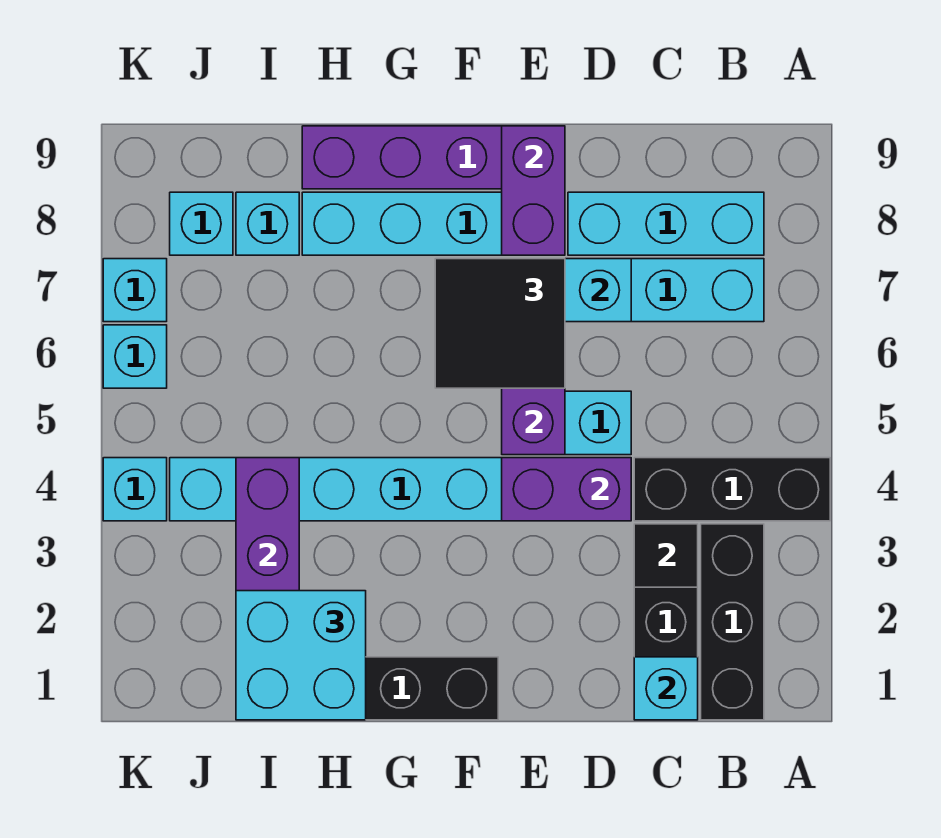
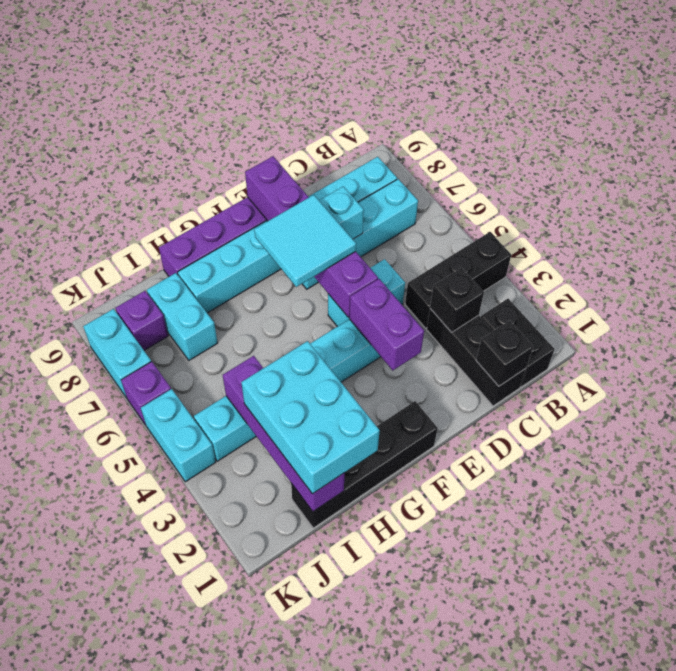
black brick B1:B3 level 1 -> black brick B1:B2 level 1
cyan brick C1 level 2 -> black brick C1 level 2
black tile C3 level 2 -> black brick C3 level 2
purple brick D4:E4 level 2 -> purple brick E3:E4 level 2
black tile E6:F7 level 3 -> cyan tile E6:F7 level 3
cyan brick H1:I2 level 3 -> cyan brick H1:I3 level 3
cyan brick I8 level 1 -> cyan brick I7:I8 level 1
cyan brick J8 level 1 -> purple brick J8 level 1
cyan brick K4 level 1 -> cyan brick K4:K5 level 1
cyan brick K6 level 1 -> purple brick K6 level 1
cyan brick K7 level 1 -> cyan brick K7:K8 level 1

